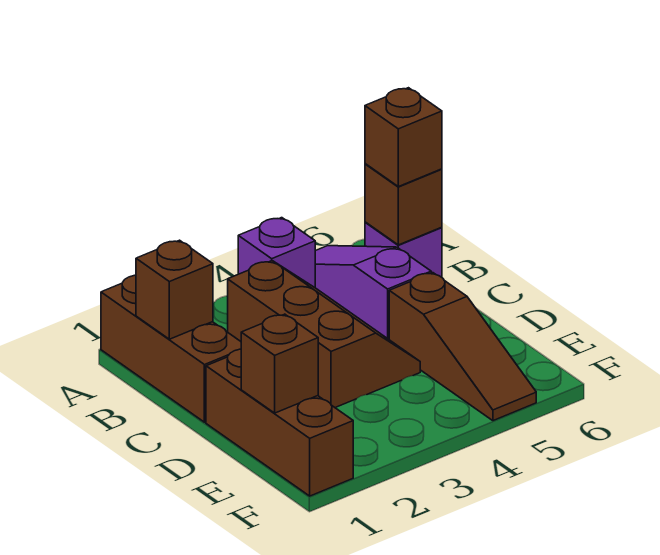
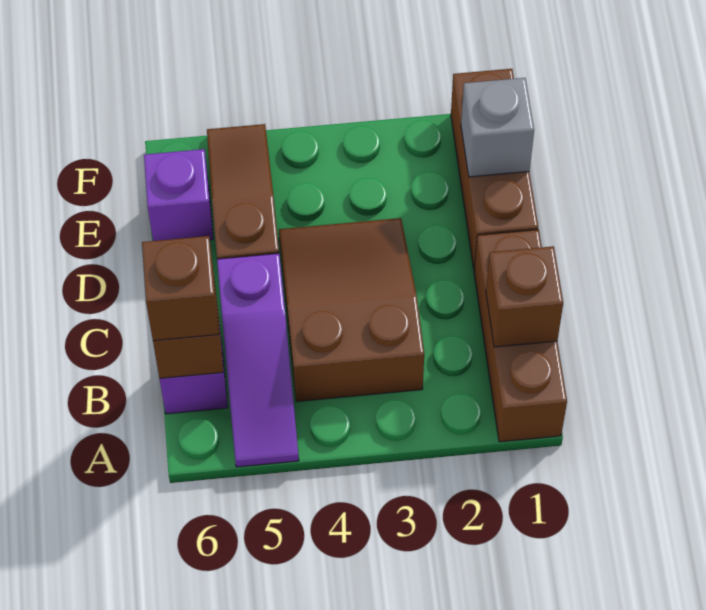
purple brick A4 level 1 -> purple brick E6 level 1
brown slope B3:D4 level 1 top 3 -> brown slope B3:D4 level 1 top B
brown brick E1 level 2 -> grey brick E1 level 2

